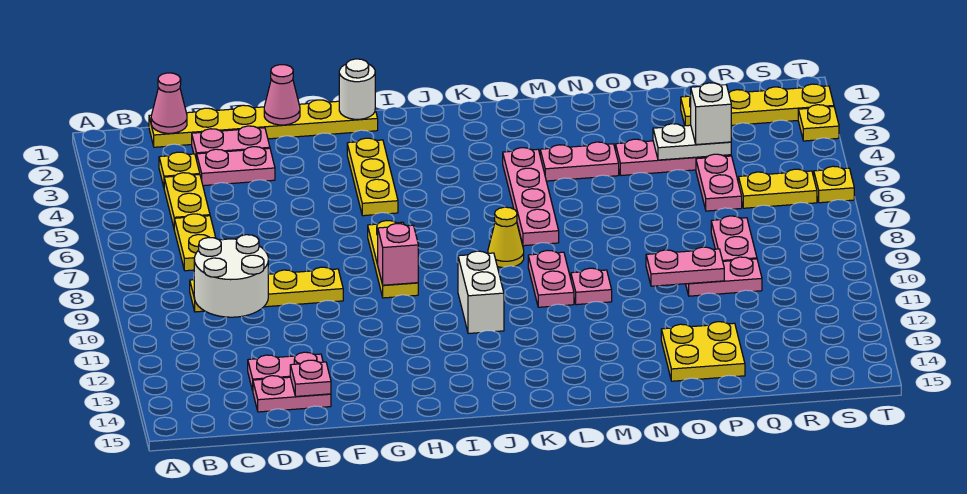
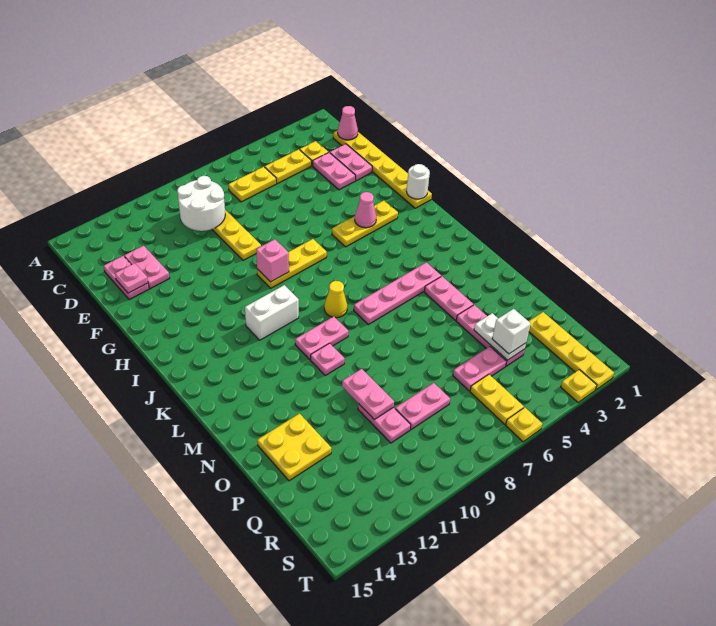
pink cone F1 level 2 -> pink cone H4 level 2

